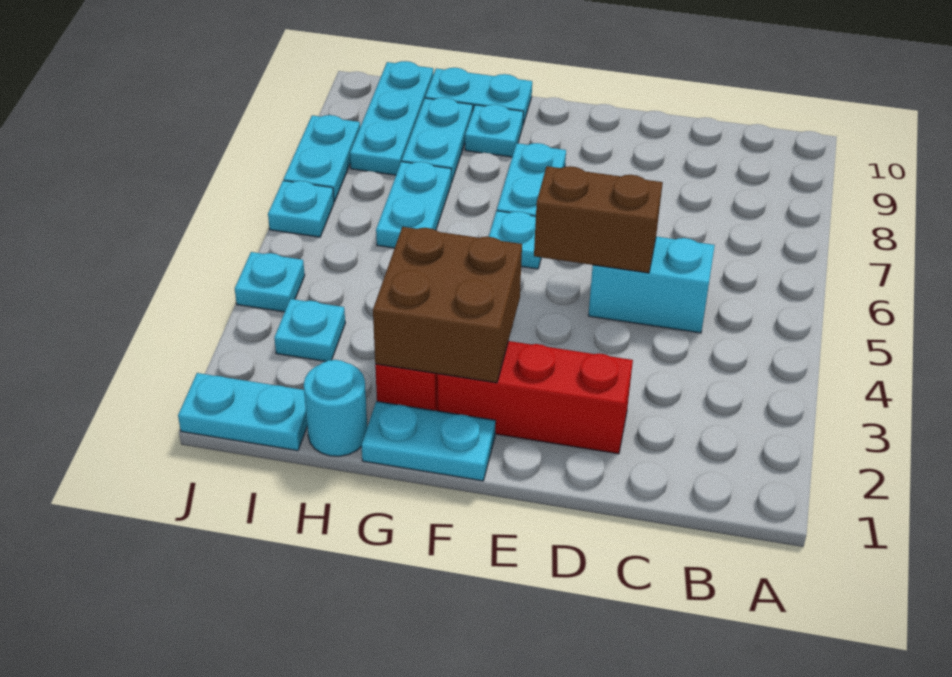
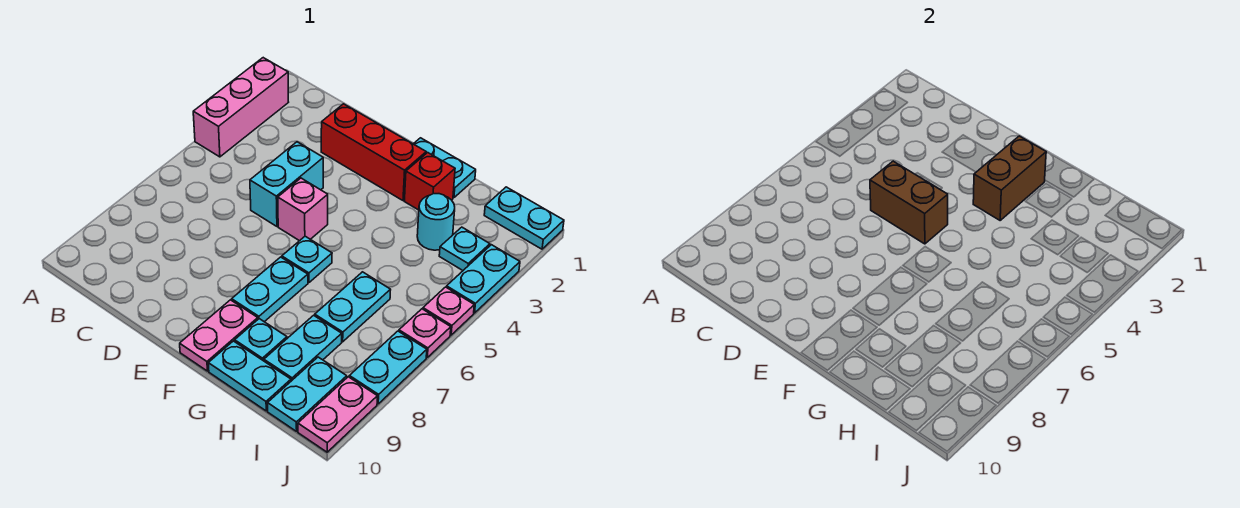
none -> pink brick A2:A4 level 1
cyan brick C5:D5 level 1 -> cyan brick D4:D5 level 1
none -> pink brick E5 level 1
brown brick F2:G3 level 2 -> brown brick F2:F3 level 2
none -> pink plate F9:F10 level 1
cyan round brick H1 level 1 -> cyan round brick H3 level 1
cyan plate I8:I10 level 1 -> cyan plate I9:I10 level 1
cyan plate J4 level 1 -> cyan plate J3:J4 level 1
none -> pink plate J5 level 1
cyan plate J6 level 1 -> pink plate J6 level 1
none -> pink plate J9:J10 level 1

